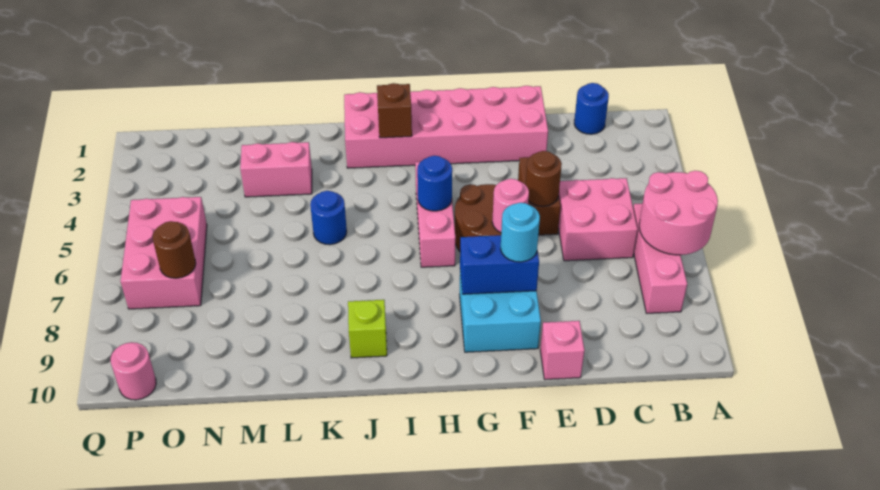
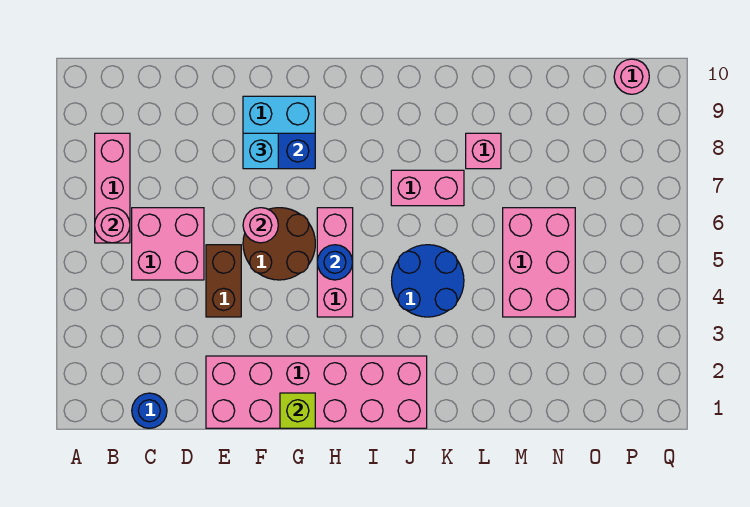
pink round brick A6:B7 level 2 -> pink round brick B6 level 2
brown round brick E5 level 2 -> none
pink brick E10 level 1 -> pink brick L8 level 1
cyan round brick F8 level 3 -> cyan brick F8 level 3
brown brick I2 level 2 -> none
lime brick J9 level 1 -> lime brick G1 level 2
blue round brick K5 level 1 -> blue round brick J4:K5 level 1
pink brick L3:M3 level 1 -> pink brick J7:K7 level 1
pink brick O5:P7 level 1 -> pink brick M4:N6 level 1
brown round brick O7 level 2 -> none

